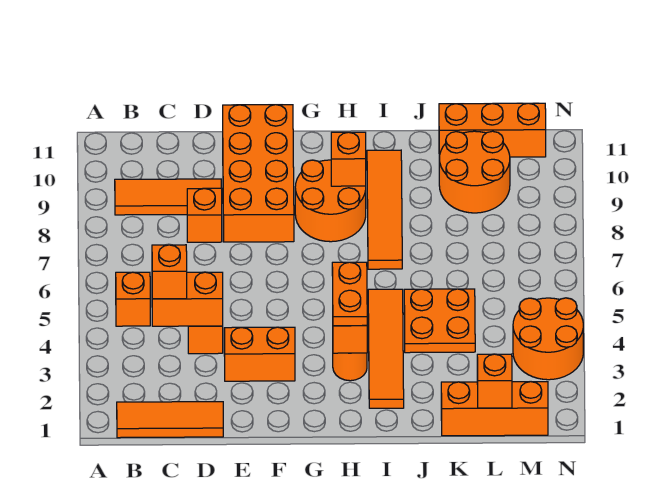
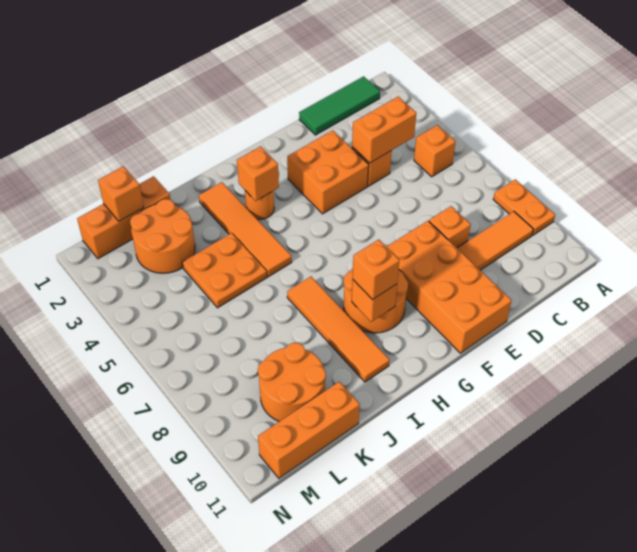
orange tile B1:D1 level 1 -> green tile B1:D1 level 1
orange brick C4 level 3 -> orange brick H9 level 3
orange brick E3:F3 level 1 -> orange brick E3:F4 level 1
orange plate H3:H4 level 3 -> orange plate A8:A9 level 1
orange round brick M3:N4 level 1 -> orange round brick K2:L3 level 1

